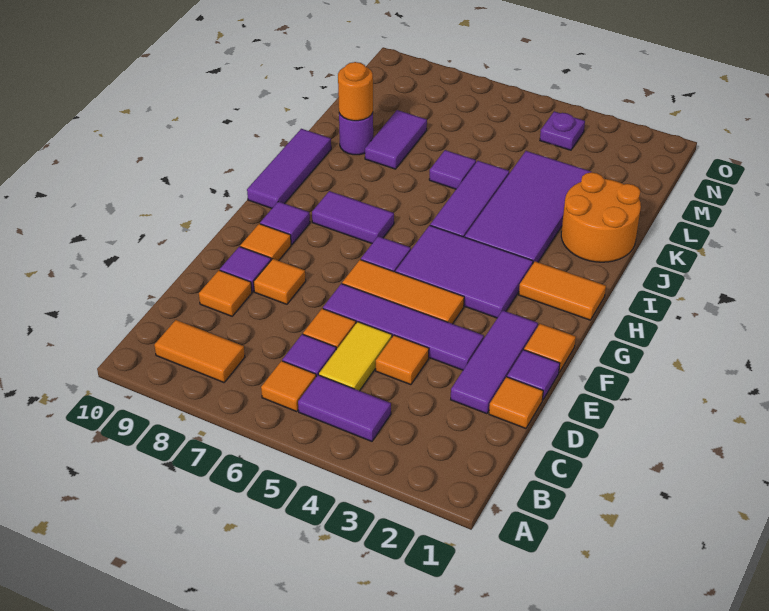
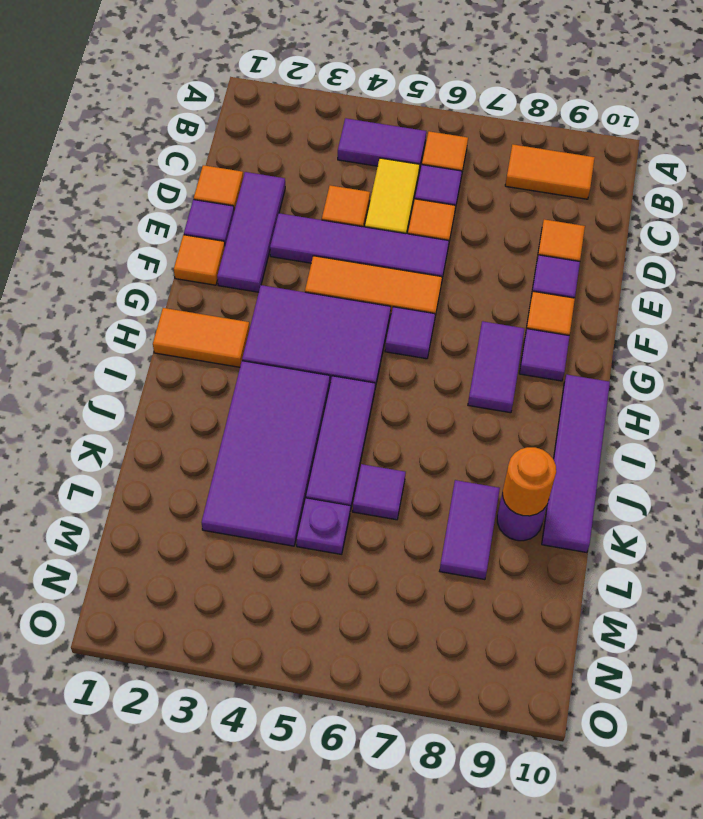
orange tile E8 level 1 -> none
purple tile H7:H8 level 1 -> purple tile G8:H8 level 1
purple tile H10:J10 level 1 -> purple tile H10:K10 level 1
orange round brick J1:K2 level 1 -> none
purple plate N4 level 1 -> purple plate L5 level 1

